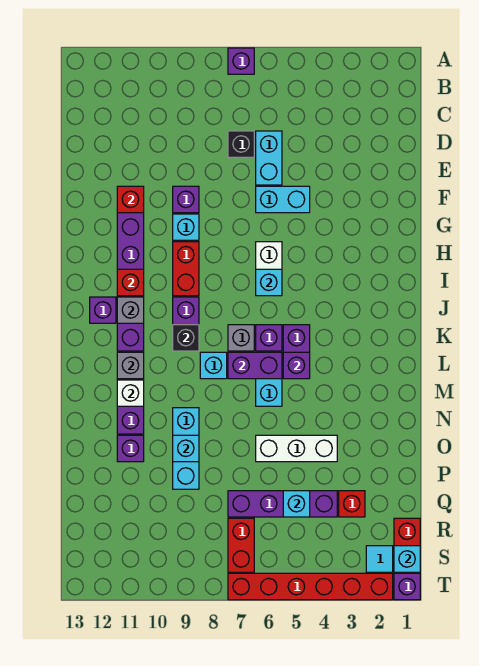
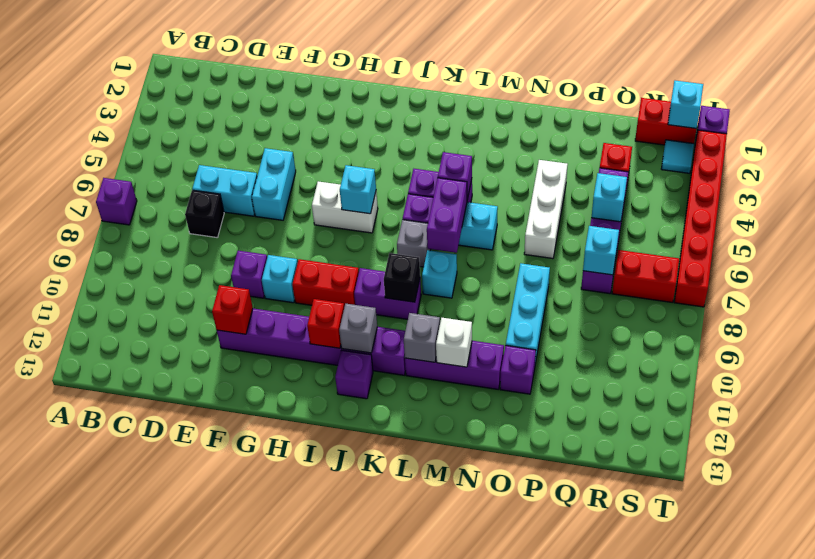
cyan brick N9:P9 level 1 -> cyan brick O8:O10 level 1
cyan brick O9 level 2 -> cyan brick Q7 level 2

